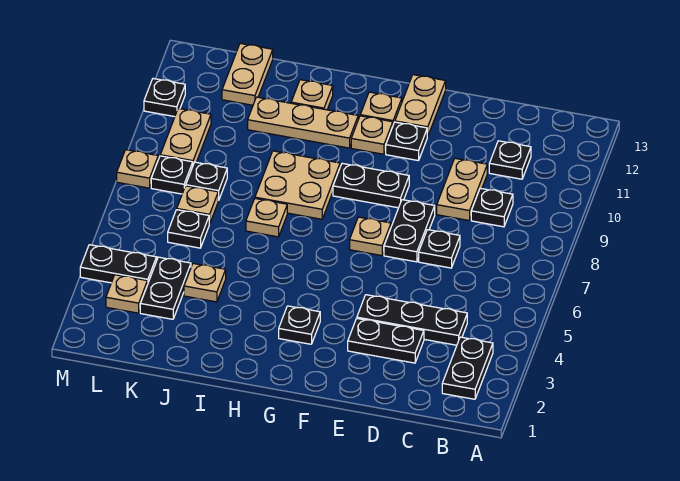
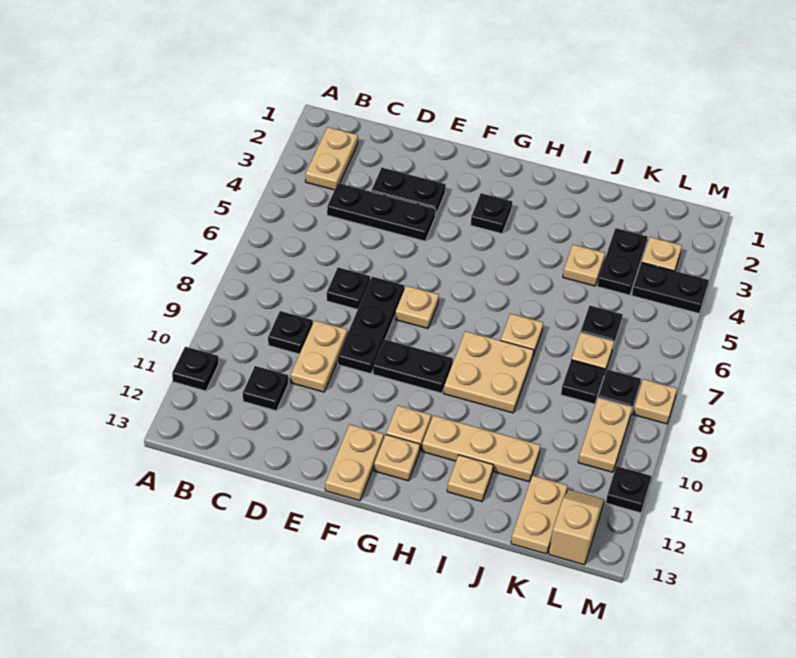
black plate B2:B3 level 1 -> tan plate B2:B3 level 1
black plate E7:E8 level 1 -> black plate E7:E9 level 1
black plate F11 level 1 -> black plate A11 level 1
none -> tan slope L12:L13 level 1 top 13

